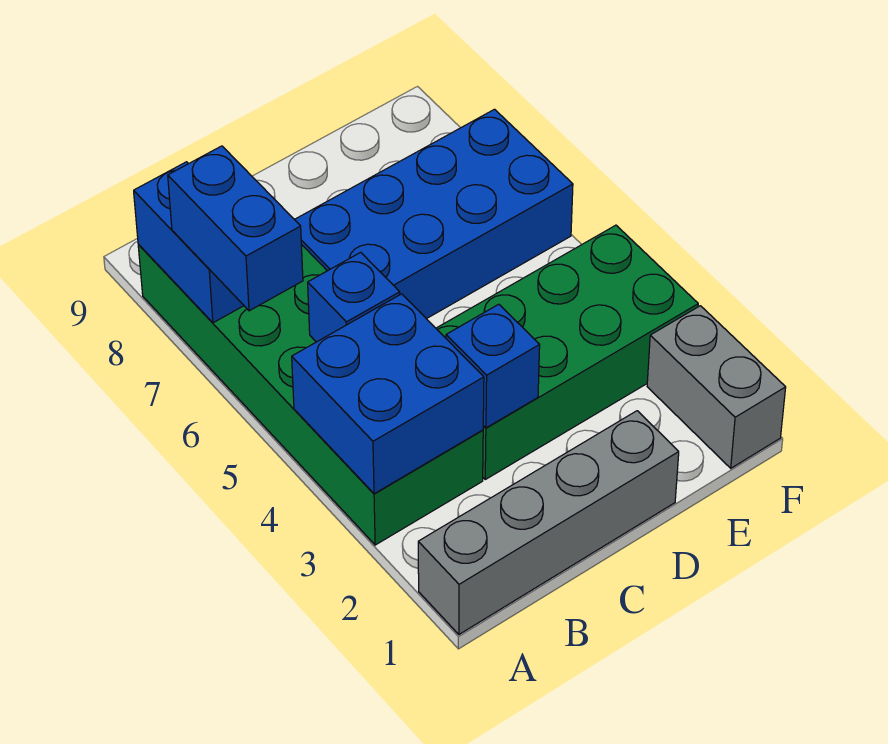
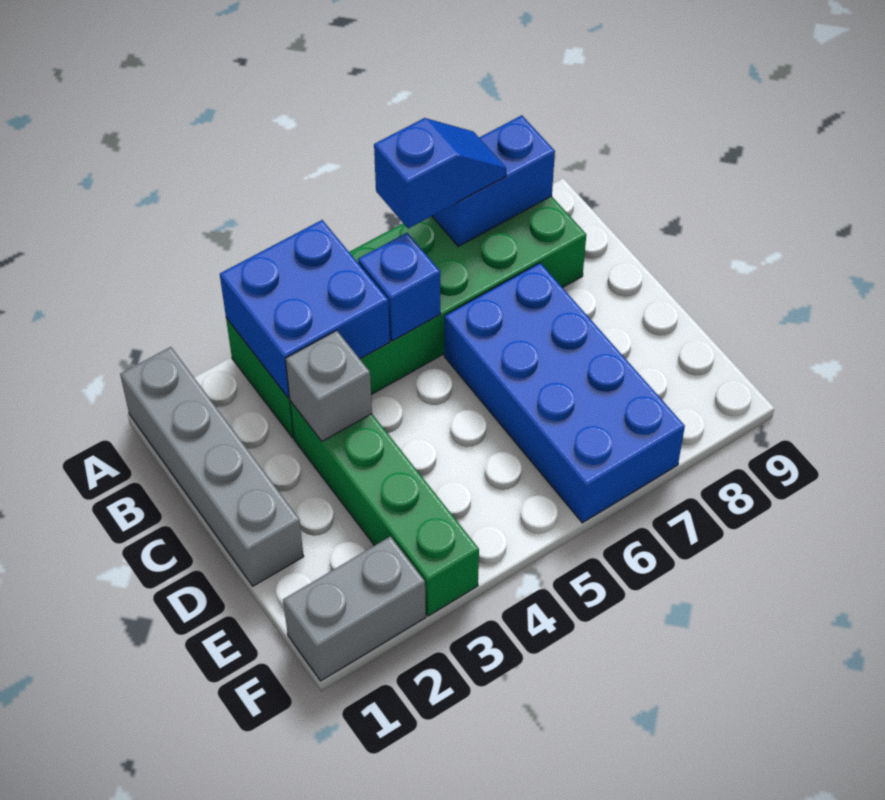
blue brick A6:A7 level 3 -> blue slope A6:A7 level 3 top 6
green brick C3:F4 level 1 -> green brick C3:F3 level 1
blue brick C3 level 2 -> grey brick C3 level 2

